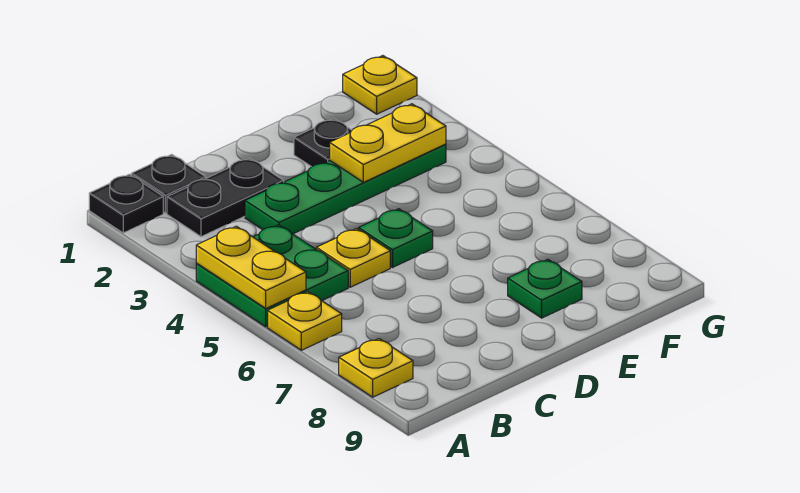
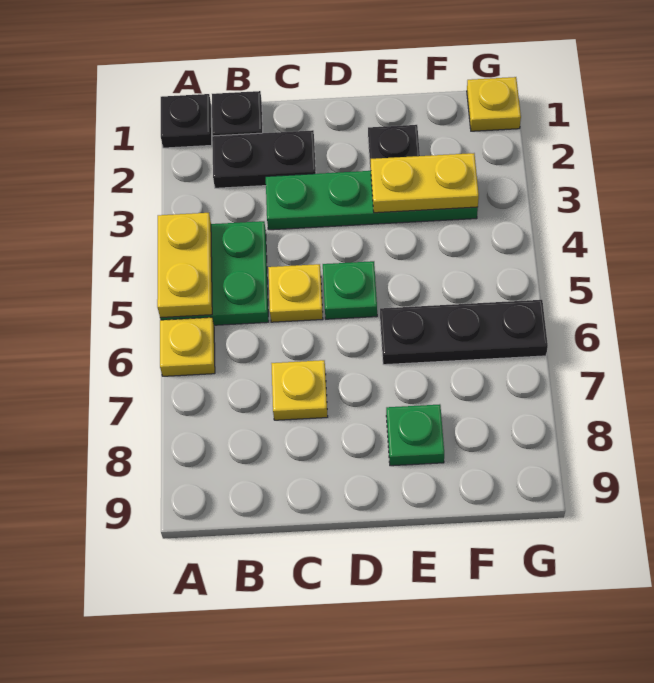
yellow plate A8 level 1 -> yellow plate C7 level 1
none -> black plate E6:G6 level 1

